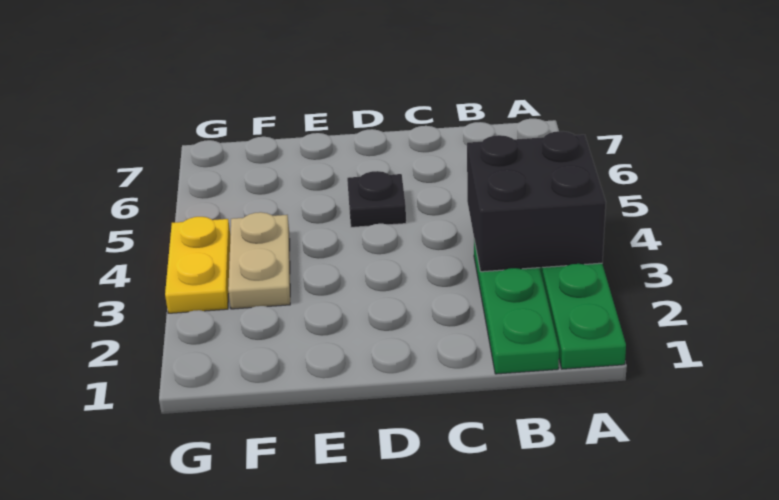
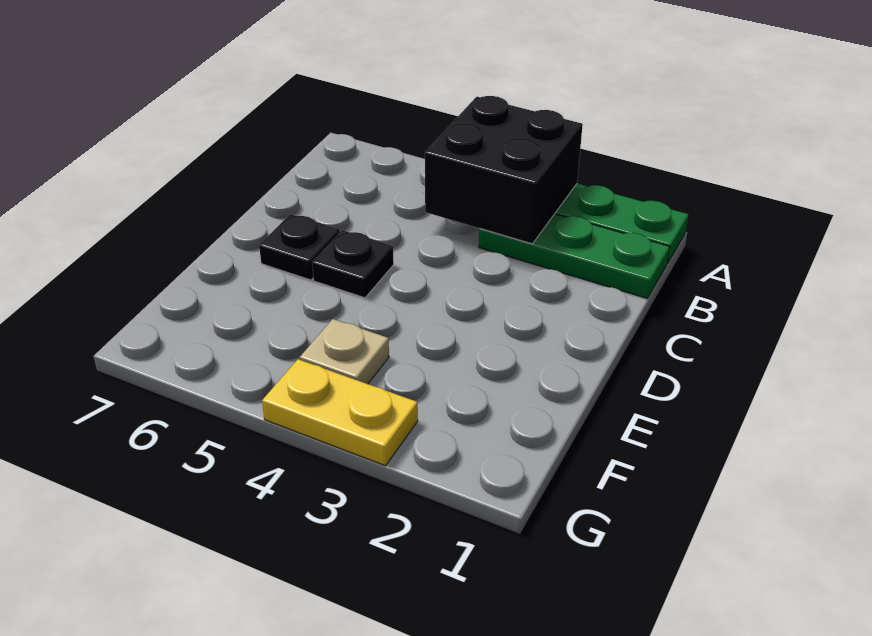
none -> black plate D6 level 1
tan plate F3:F4 level 1 -> tan plate F4 level 1

